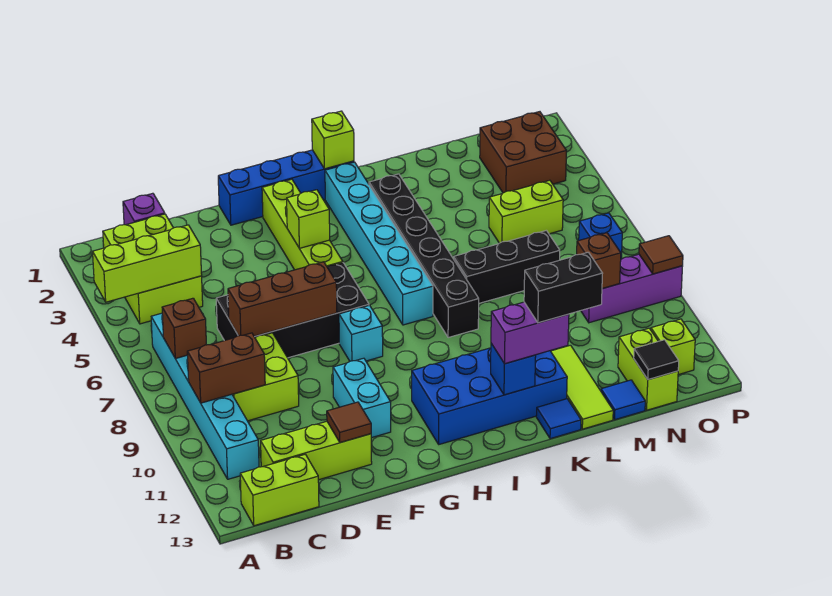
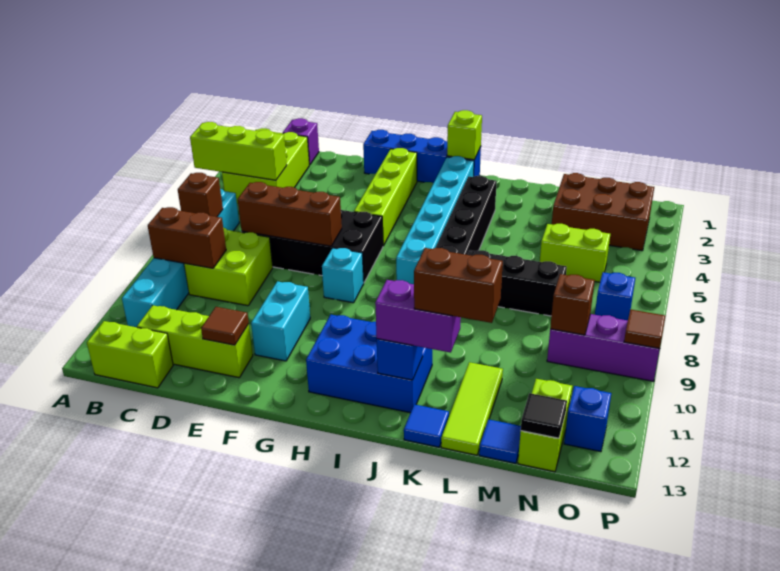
lime brick G4 level 2 -> none
blue brick H11:K12 level 1 -> blue brick H11:J12 level 1
black brick K12:L12 level 4 -> brown brick K12:L12 level 4
brown brick N2:O3 level 1 -> brown brick M2:O3 level 1
lime brick O12 level 1 -> blue brick O12 level 1

